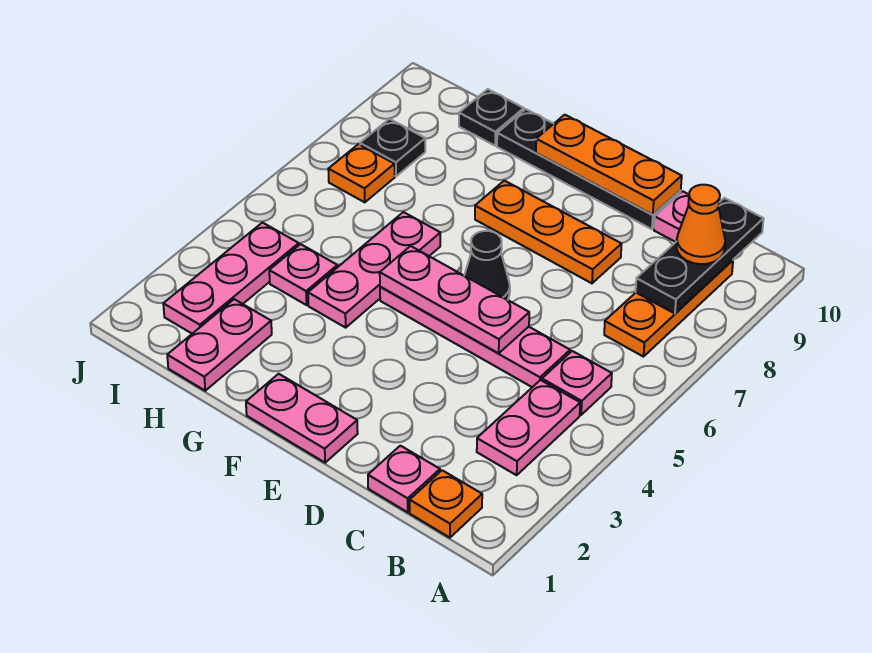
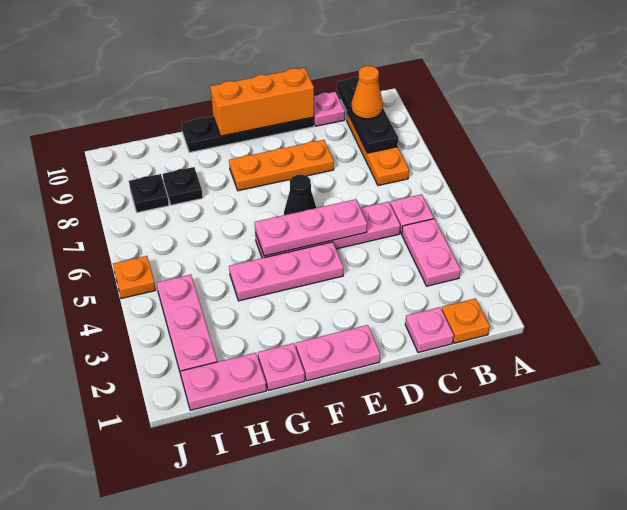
orange plate D10:F10 level 2 -> orange brick D10:F10 level 2
pink plate G4:G6 level 1 -> pink plate E4:G4 level 1
pink plate H1:H2 level 1 -> pink plate H1:I1 level 1
pink plate H4 level 1 -> pink plate G1 level 1
black plate H10 level 1 -> black plate H8 level 1
orange plate I7 level 1 -> orange plate J5 level 1

